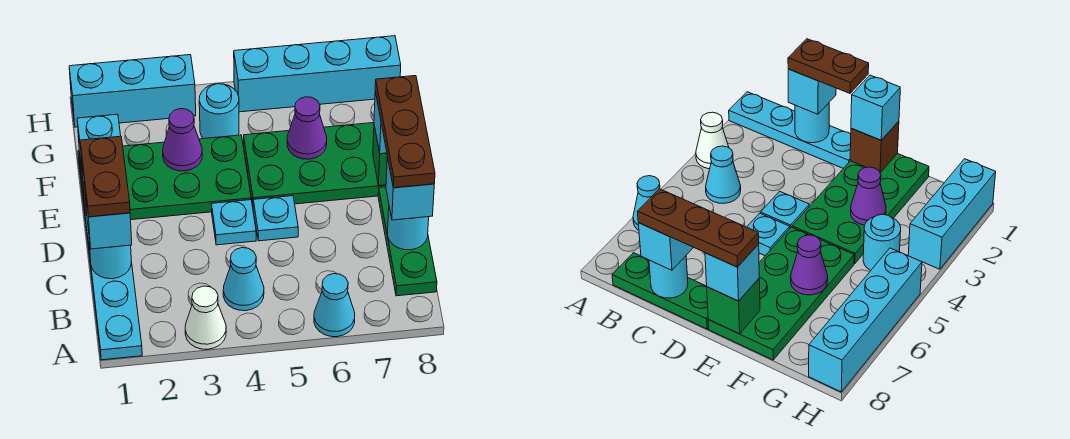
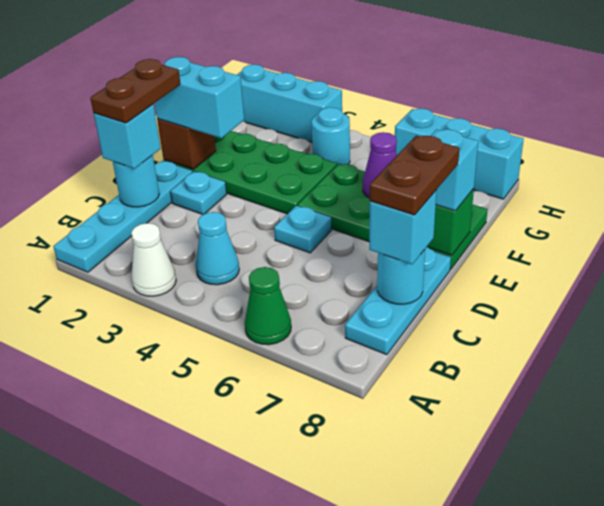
cyan cone A6 level 1 -> green cone A6 level 1
green plate B8:D8 level 1 -> cyan plate B8:D8 level 1
brown plate C8:E8 level 4 -> brown plate C8:D8 level 4
cyan plate D4 level 1 -> cyan plate D2 level 1
cyan brick E1 level 3 -> cyan brick E1:E2 level 3
purple cone F3 level 2 -> none
cyan brick H5:H8 level 1 -> cyan brick H6:H8 level 1

